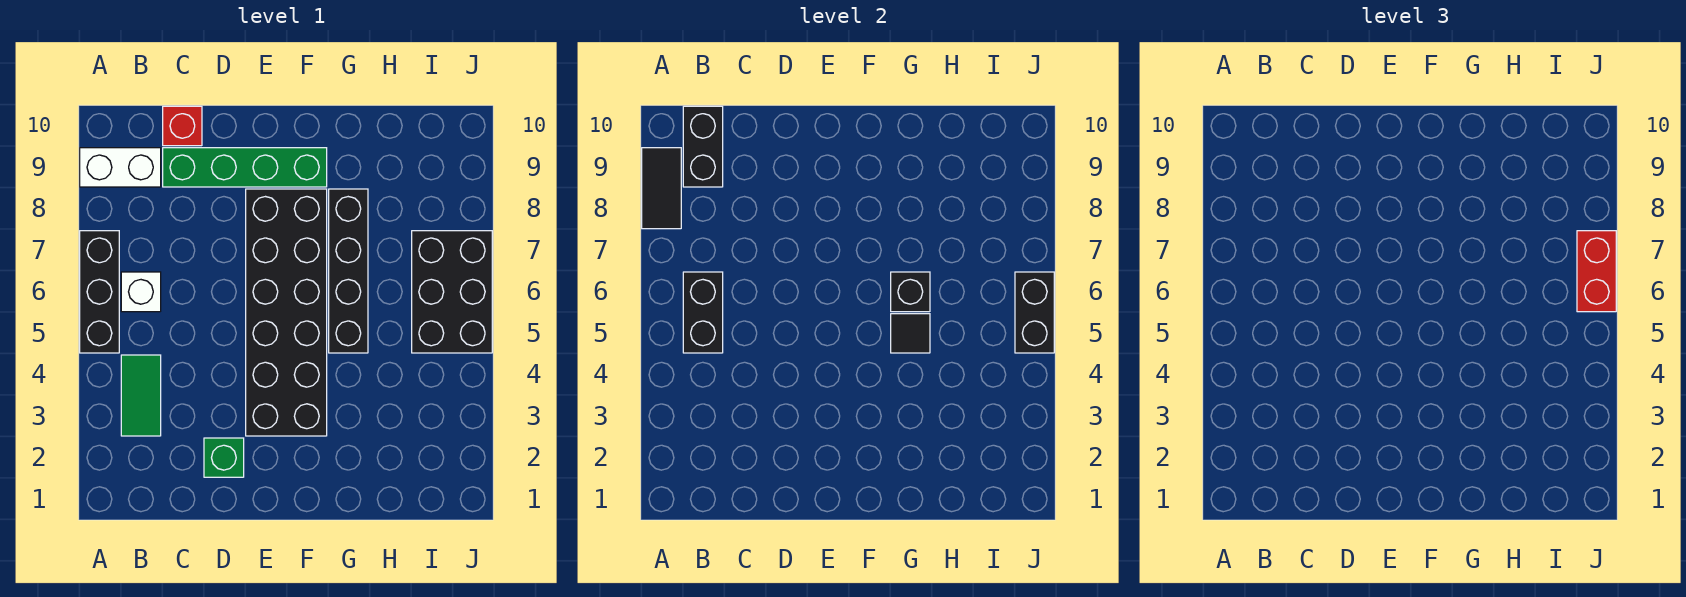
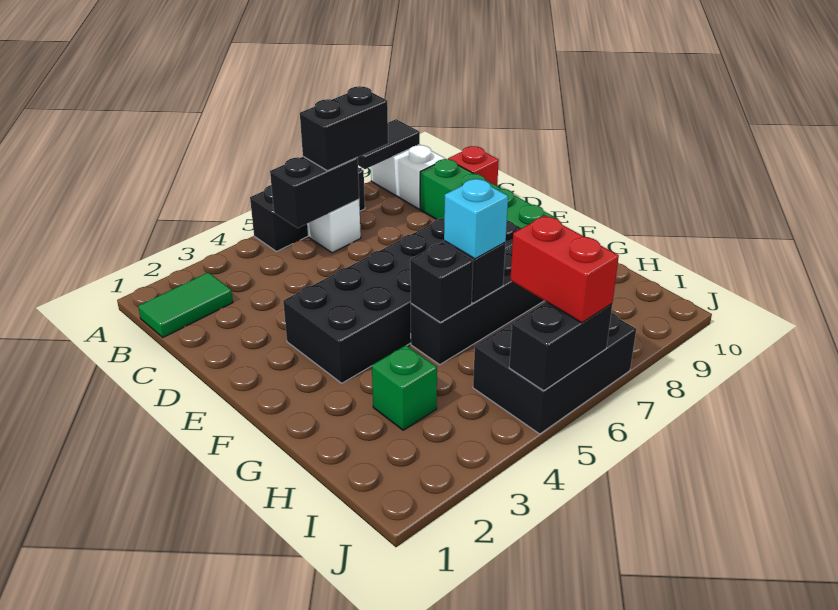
green tile B3:B4 level 1 -> green tile B1:B2 level 1
black brick B9:B10 level 2 -> black brick B6:B7 level 3
green brick D2 level 1 -> green brick H3 level 1
black tile G5 level 2 -> black brick G5 level 2
none -> cyan brick G6 level 3
red brick J6:J7 level 3 -> red brick I6:J6 level 3

